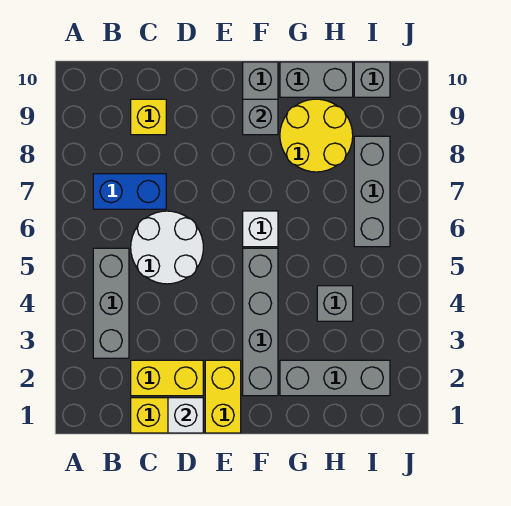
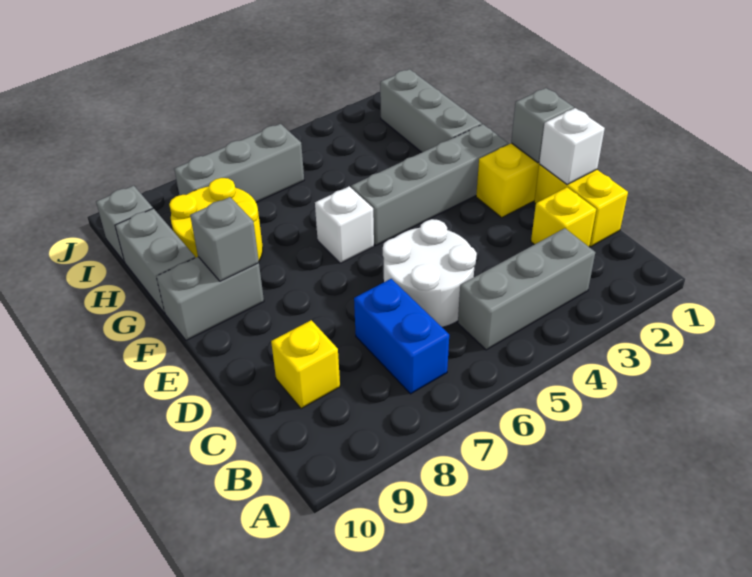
yellow brick C2:D2 level 1 -> yellow brick C2 level 1
grey brick H4 level 1 -> grey brick E1 level 2

